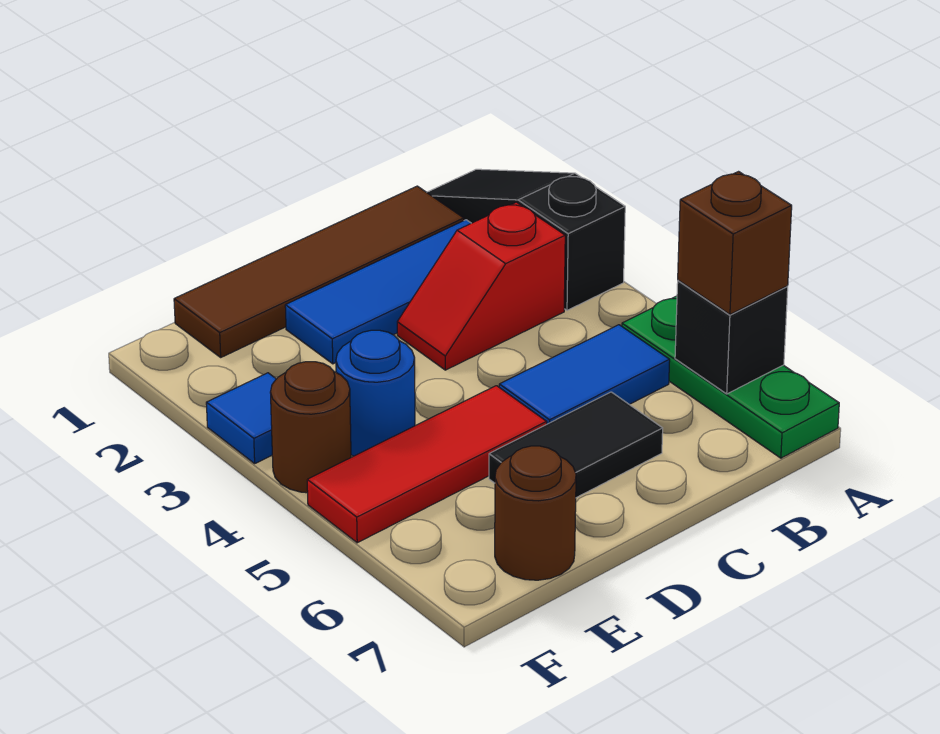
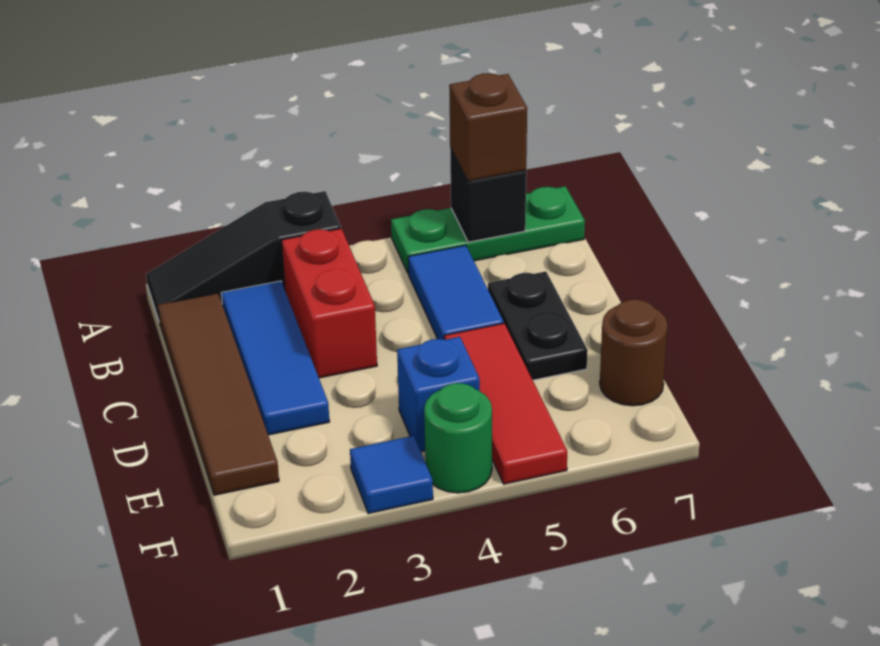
red slope B3:C3 level 1 top B -> red brick B3:C3 level 1
black tile C6:D6 level 1 -> black plate C6:D6 level 1
blue round brick E4 level 1 -> blue brick E4 level 1
brown round brick F4 level 1 -> green round brick F4 level 1

